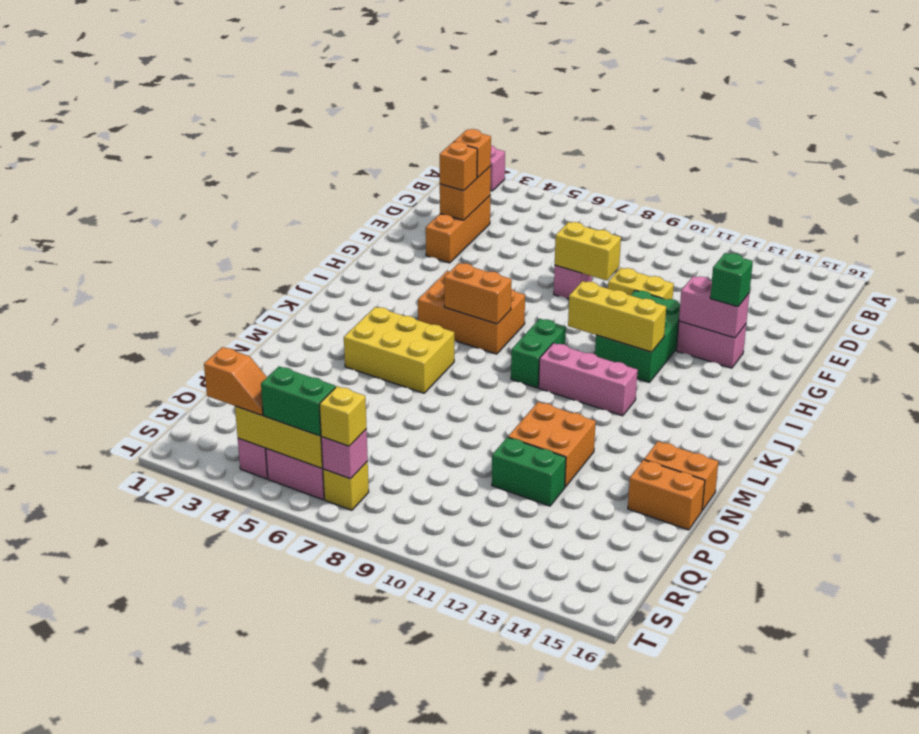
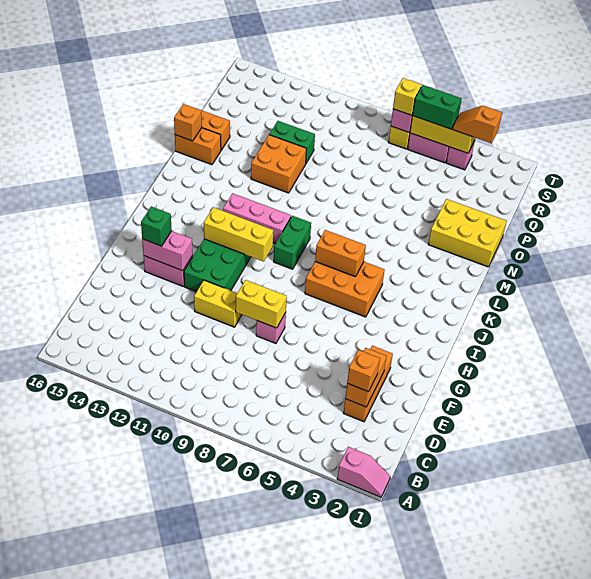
orange brick E3 level 3 -> orange brick N16 level 2
yellow brick L4:M6 level 1 -> yellow brick N1:O3 level 1

